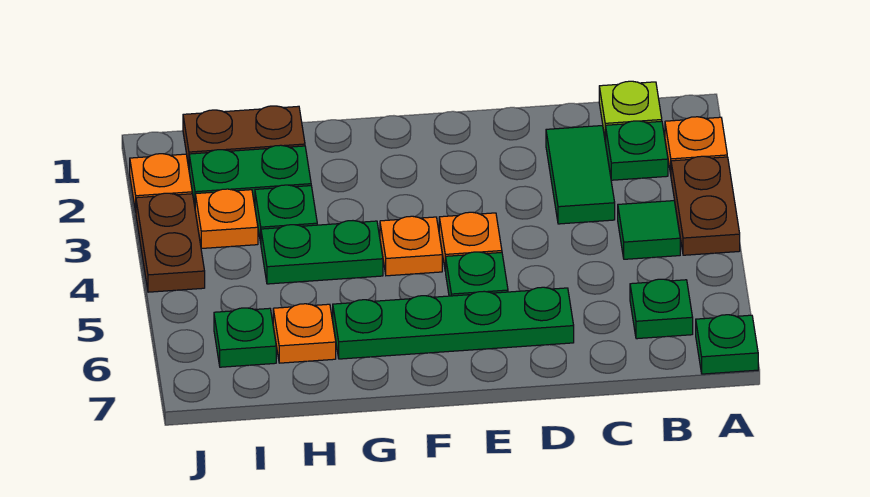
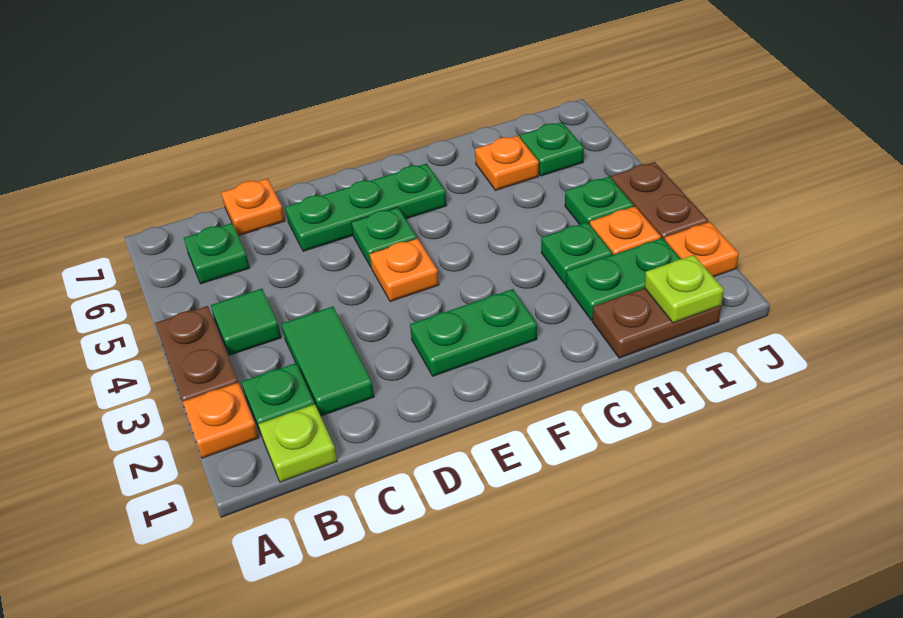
green plate A7 level 1 -> green plate I4 level 1
green plate D6:G6 level 1 -> green plate D6:F6 level 1
orange plate F4 level 1 -> orange plate C7 level 1
green plate G4:H4 level 1 -> green plate E2:F2 level 1
none -> lime plate I1 level 2

